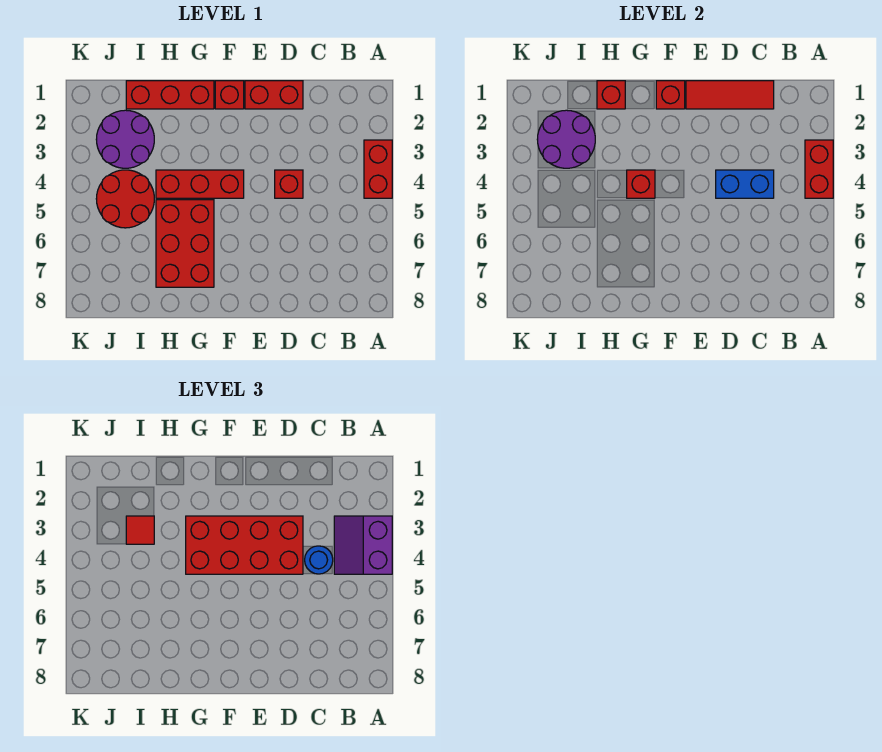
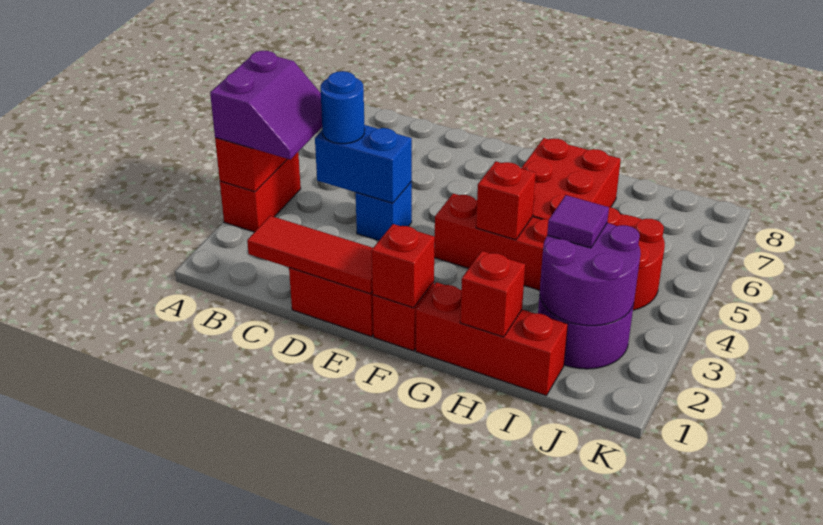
red brick D3:G4 level 3 -> none
red brick D4 level 1 -> blue brick D4 level 1
red tile I3 level 3 -> purple tile I3 level 3

